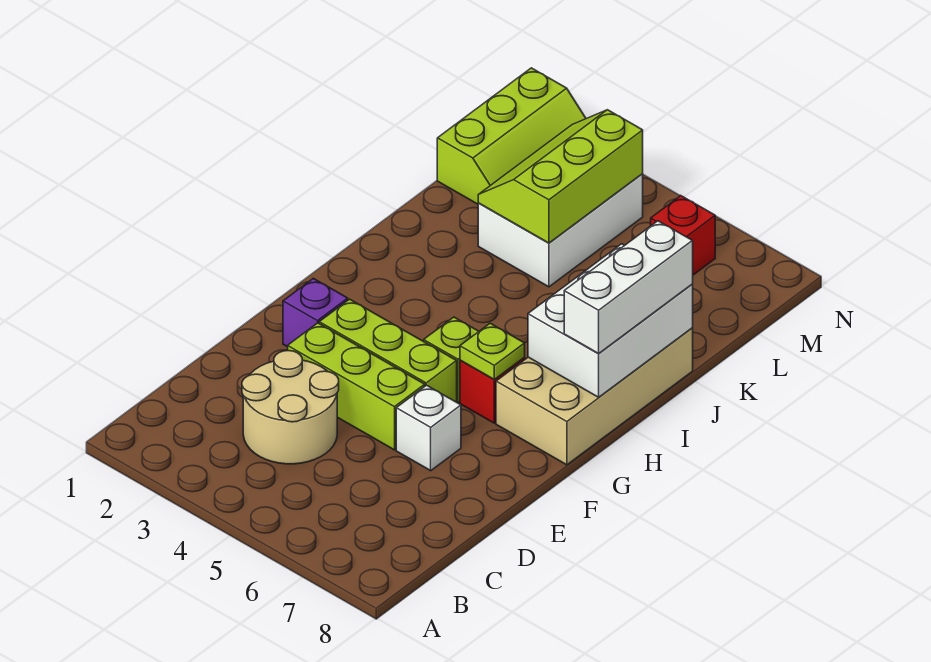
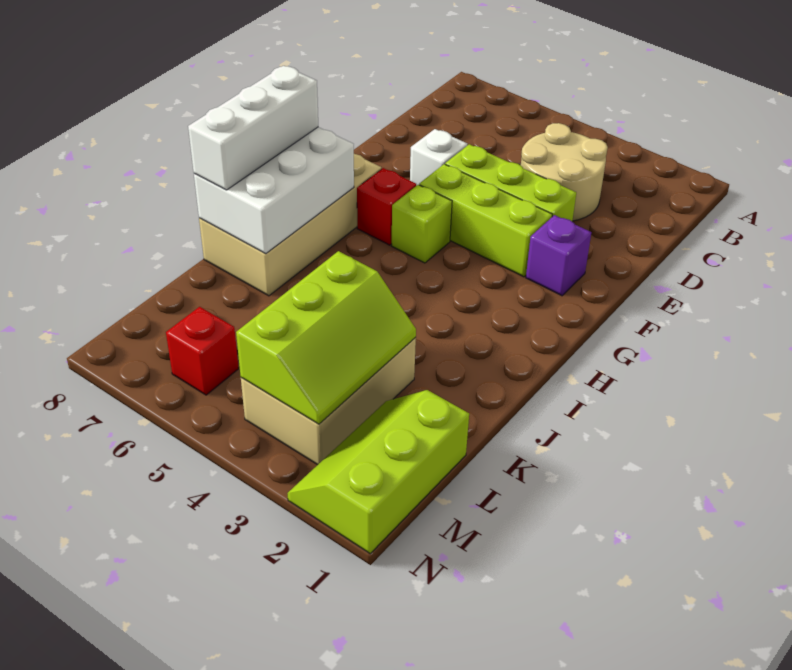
lime plate G6 level 2 -> none
white brick K3:M4 level 1 -> tan brick K3:M4 level 1

